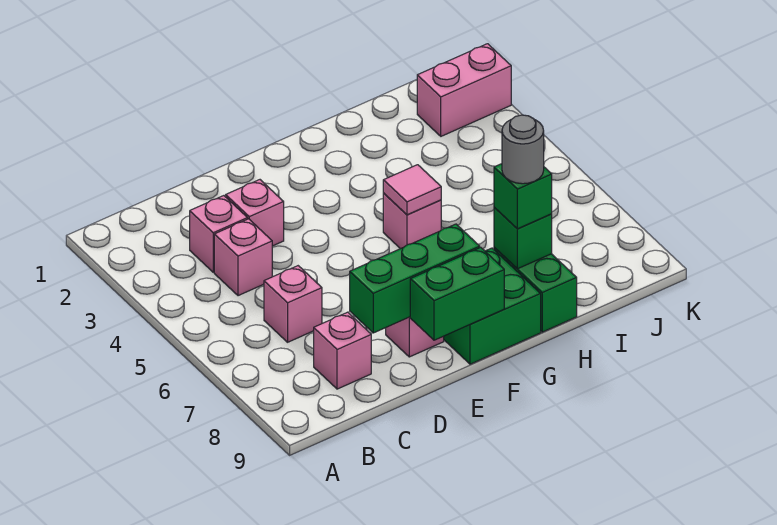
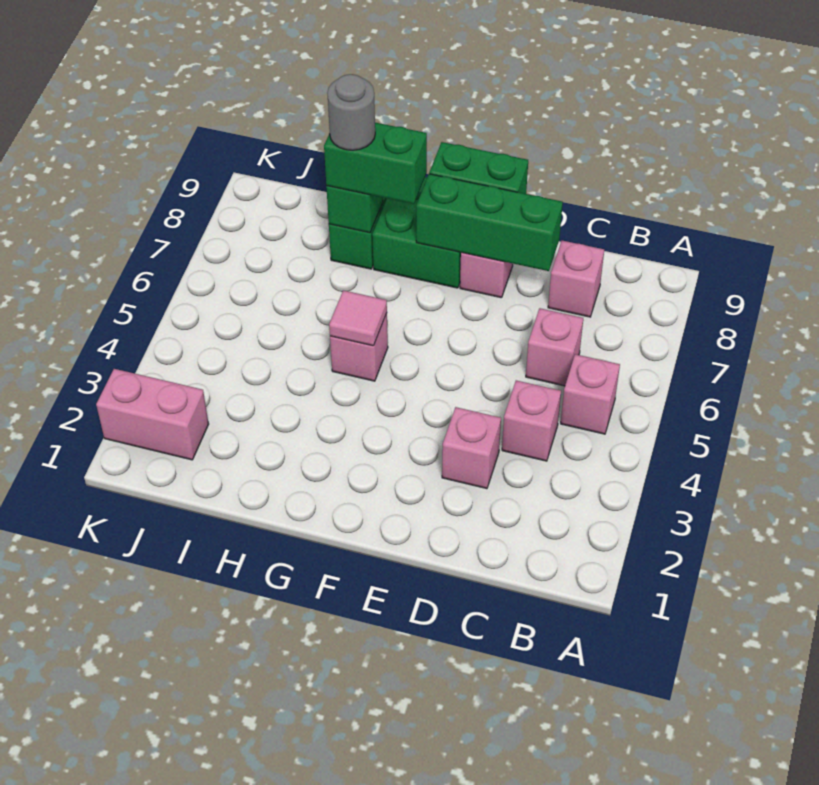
pink brick C3 level 1 -> pink brick B5 level 1
green brick H8 level 3 -> green brick G8:H8 level 3

